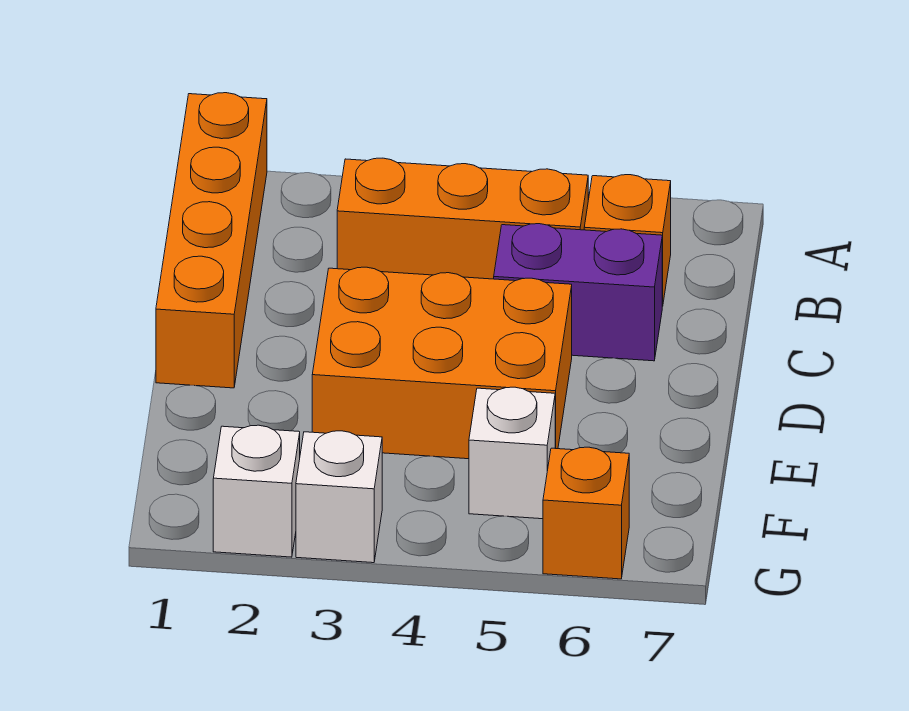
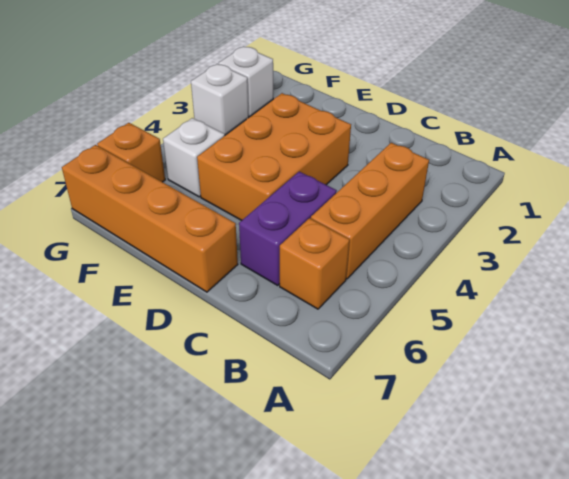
orange brick A1:D1 level 1 -> orange brick D7:G7 level 1

